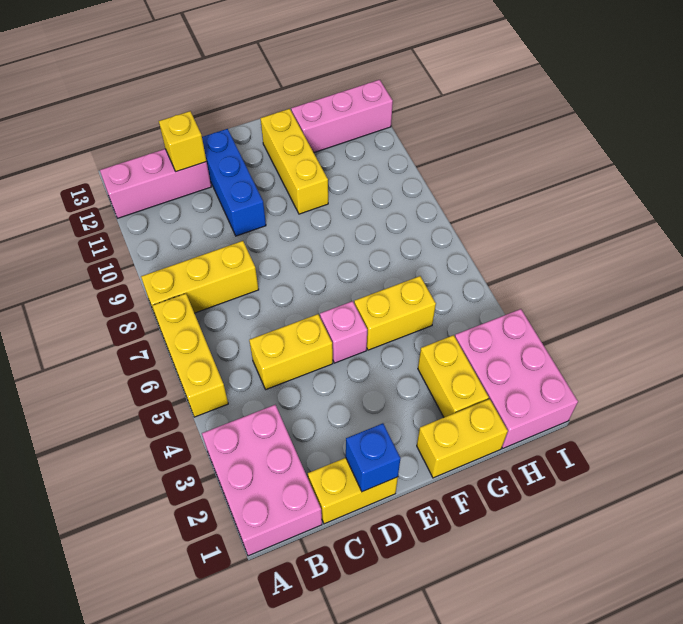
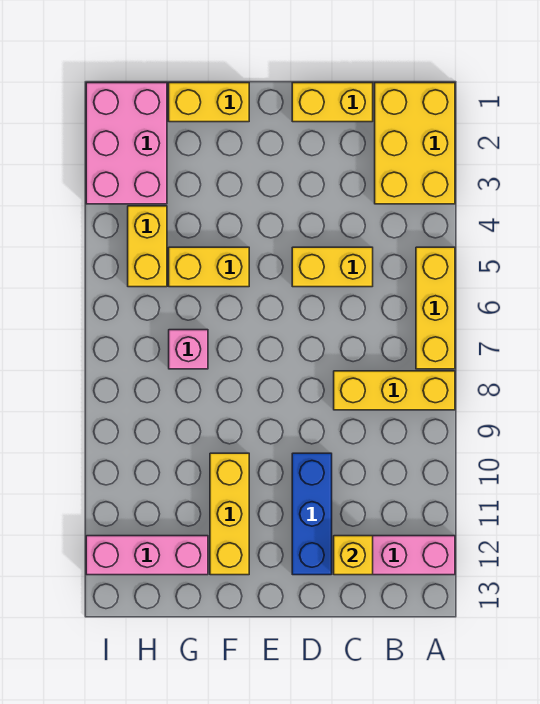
pink brick A1:B3 level 1 -> yellow brick A1:B3 level 1
blue brick D1 level 2 -> none
pink brick E5 level 1 -> pink brick G7 level 1
yellow brick G2:G3 level 1 -> yellow brick H4:H5 level 1

